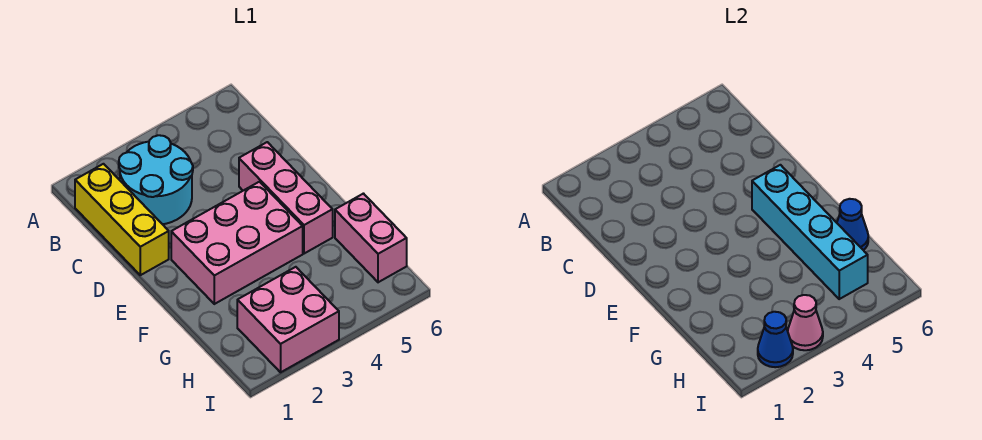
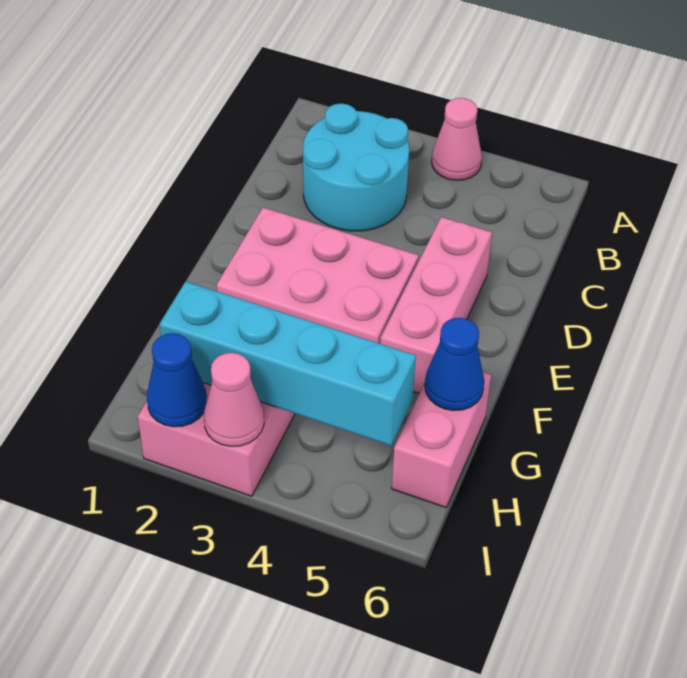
none -> pink cone A4 level 1
yellow brick B1:D1 level 1 -> none
cyan brick E5:H5 level 2 -> cyan brick H2:H5 level 2

